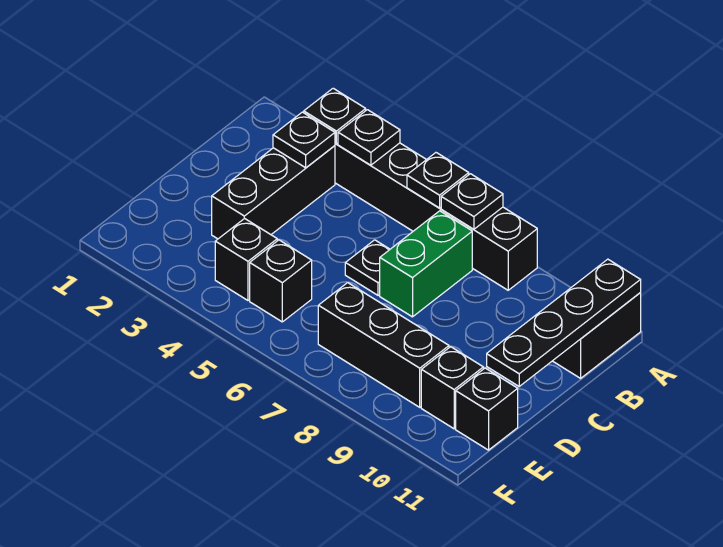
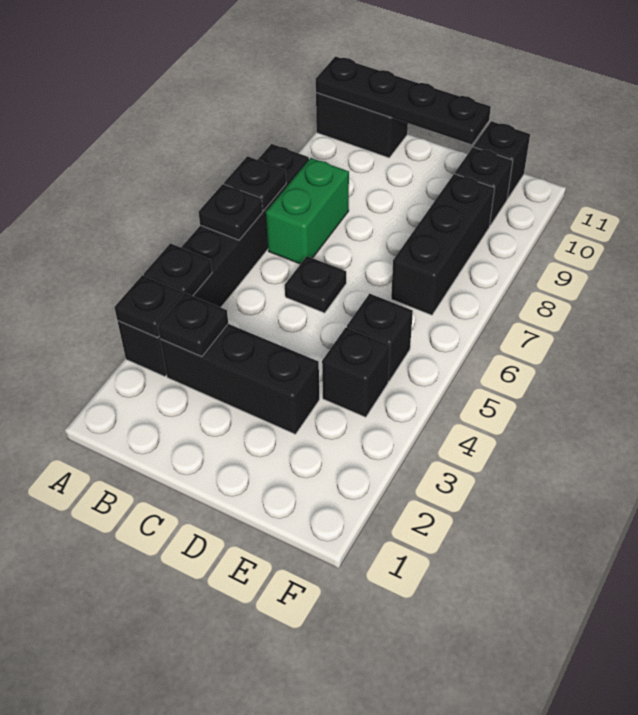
green brick B7:C7 level 1 -> green brick B7:B8 level 1

